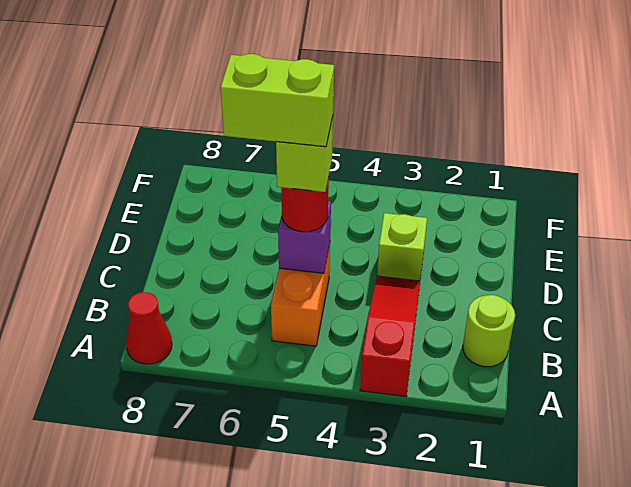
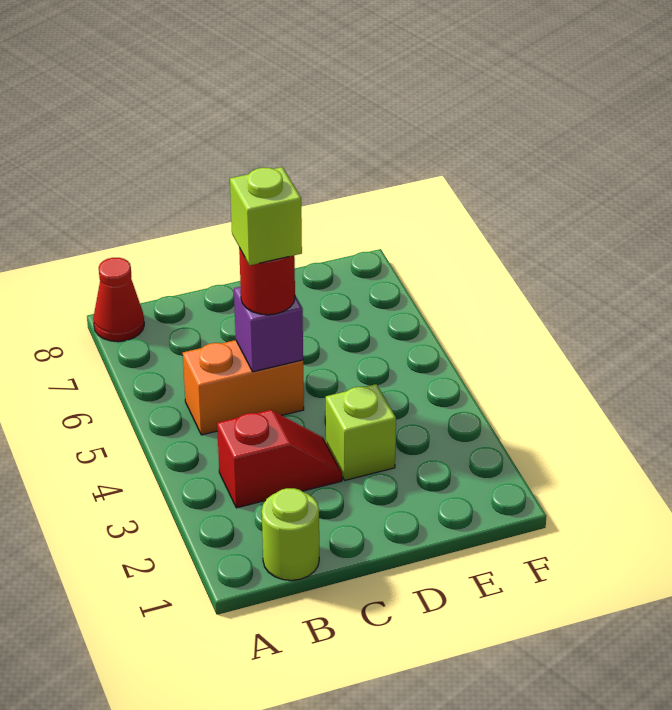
red slope A3:C3 level 1 top A -> red slope B3:C3 level 1 top B
lime brick C5:C6 level 5 -> none

